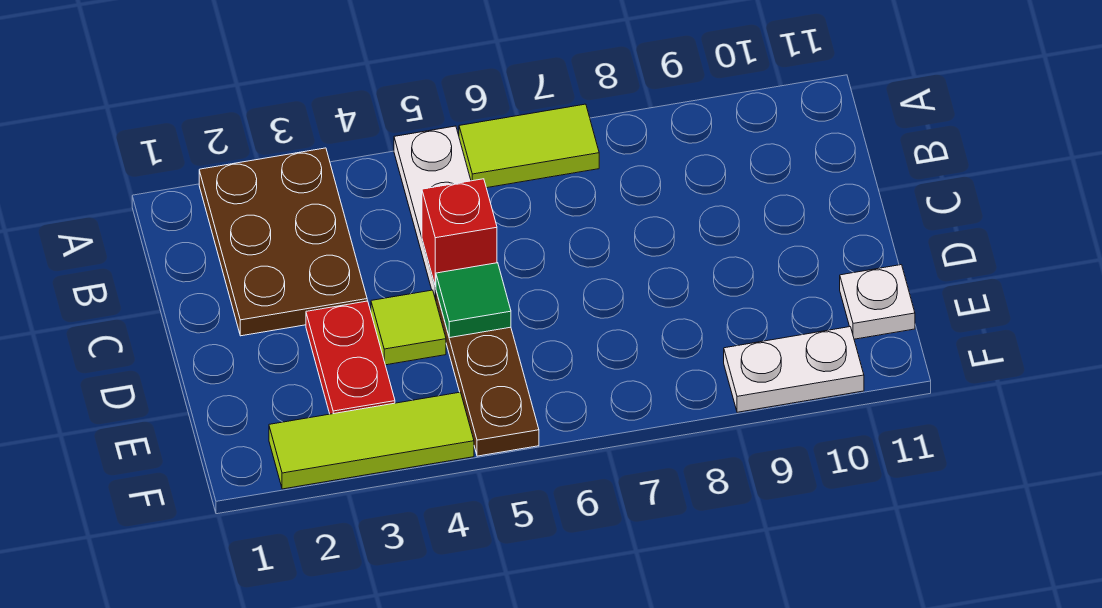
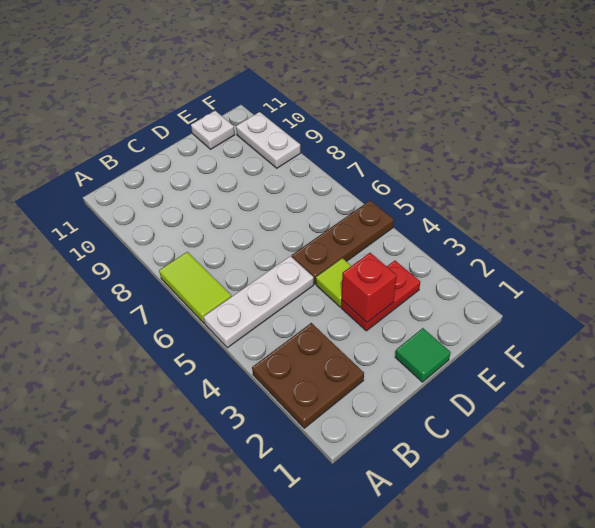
brown plate A2:C3 level 1 -> brown plate A2:B3 level 1
red brick C5 level 2 -> red brick D3 level 2
green tile D5 level 2 -> green tile D1 level 1
lime tile F2:F4 level 1 -> none

